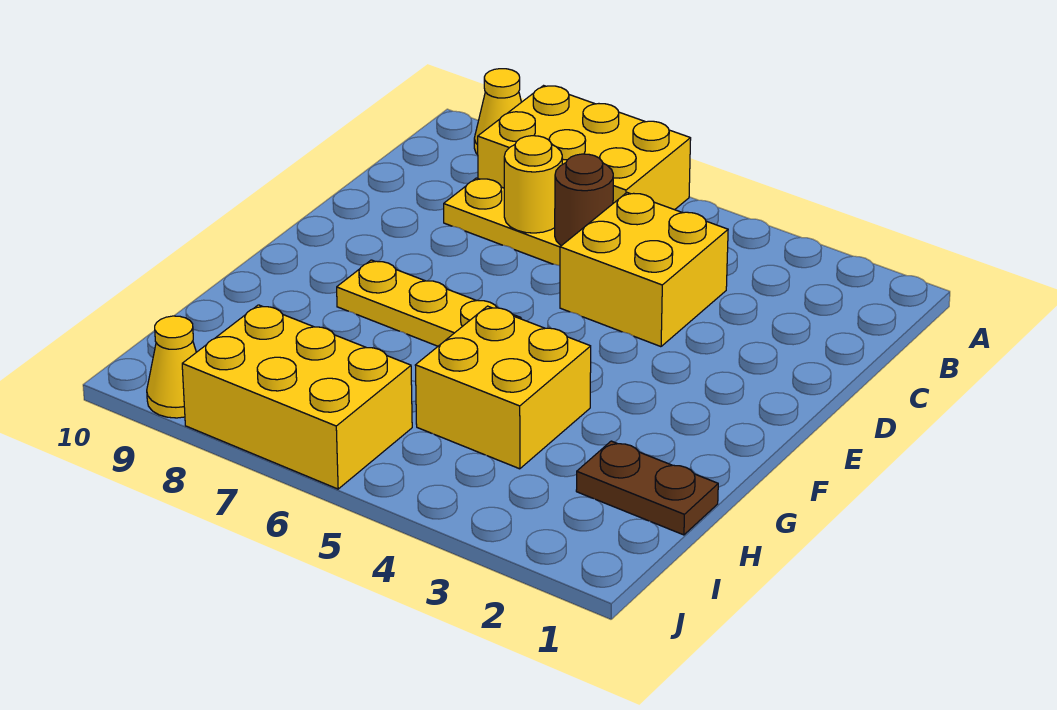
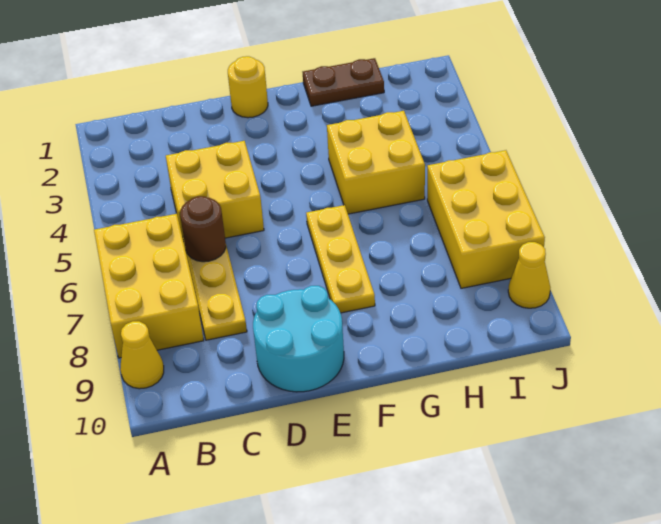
yellow round brick C7 level 2 -> yellow round brick E1 level 1
none -> cyan round brick D9:E10 level 1
brown plate H1:H2 level 1 -> brown plate G1:H1 level 1

